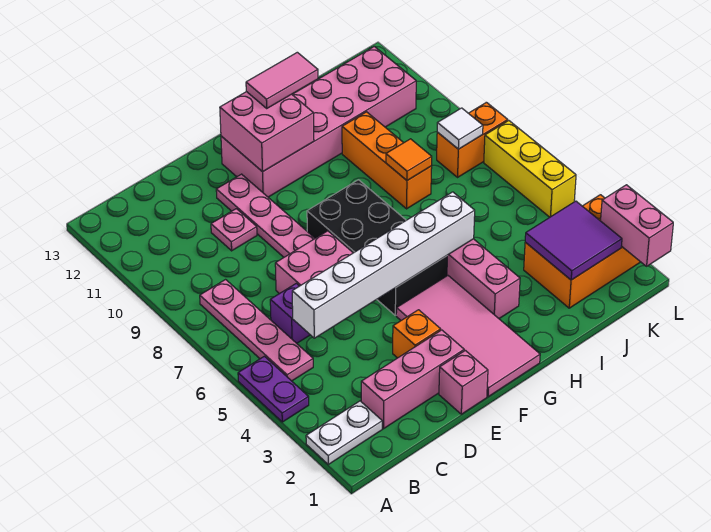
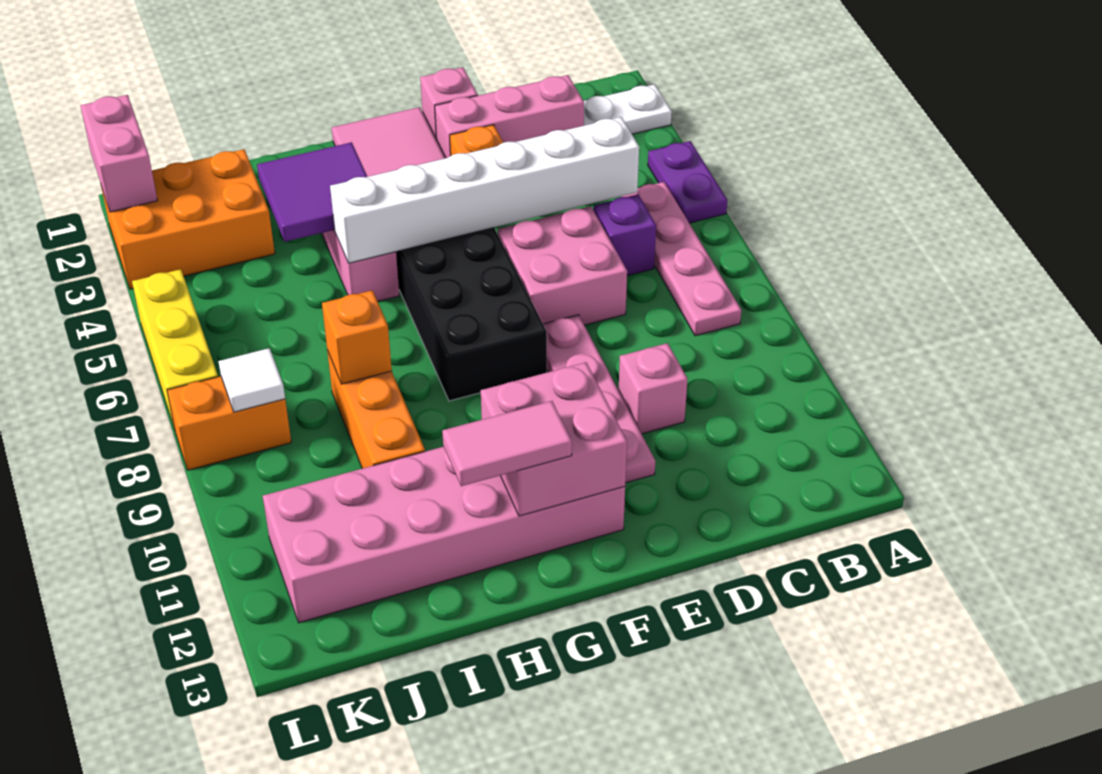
pink plate D10 level 1 -> pink brick D10 level 1
orange tile I8 level 2 -> orange brick I8 level 2
purple tile J2:K3 level 2 -> purple tile H3:I4 level 2

